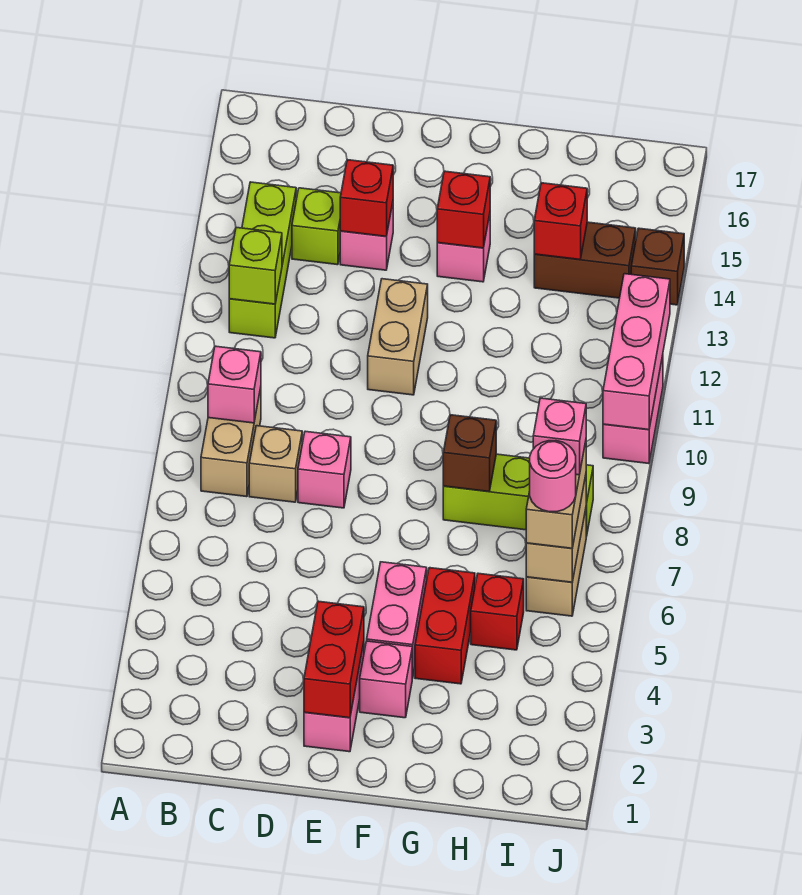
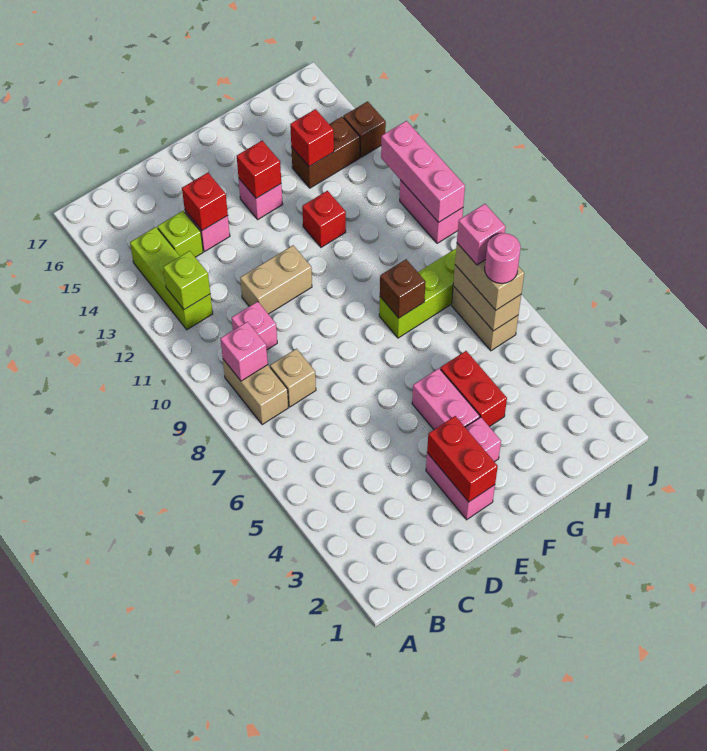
pink brick D8 level 1 -> pink brick C10 level 1
tan brick E11:E12 level 1 -> tan brick D11:E11 level 1
red brick H5 level 1 -> red brick G12 level 1

